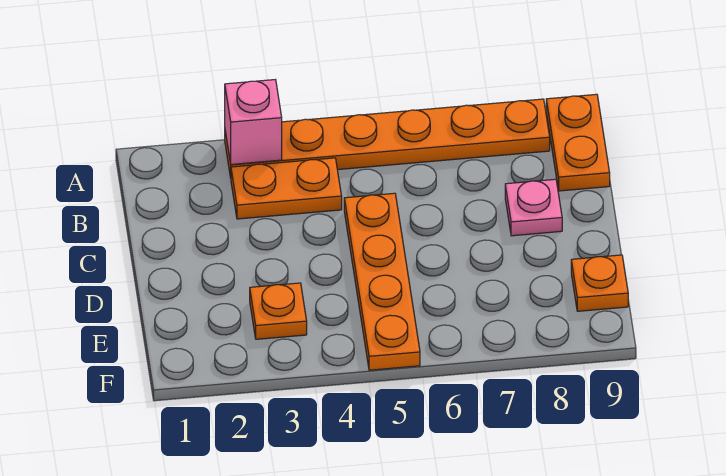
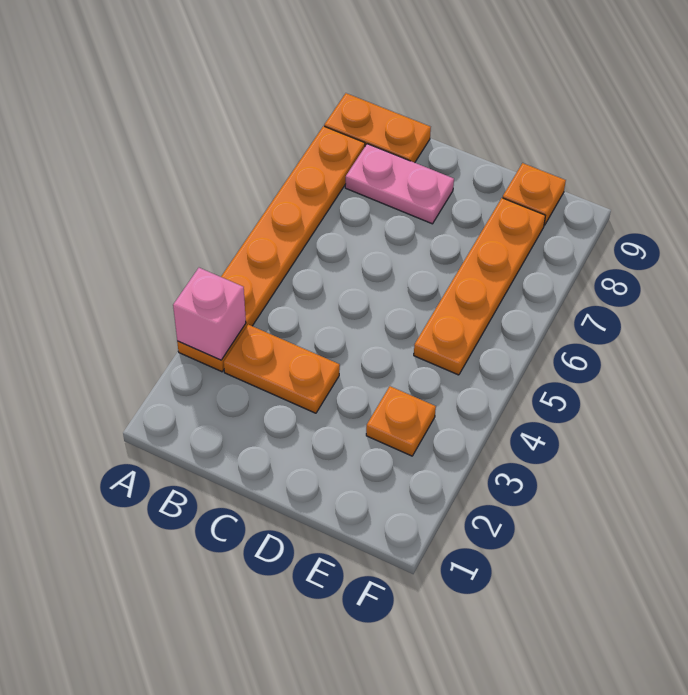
orange plate B3:B4 level 1 -> orange plate B3:C3 level 1
orange plate C5:F5 level 1 -> orange plate E5:E8 level 1
pink plate C8 level 1 -> pink plate B8:C8 level 1

